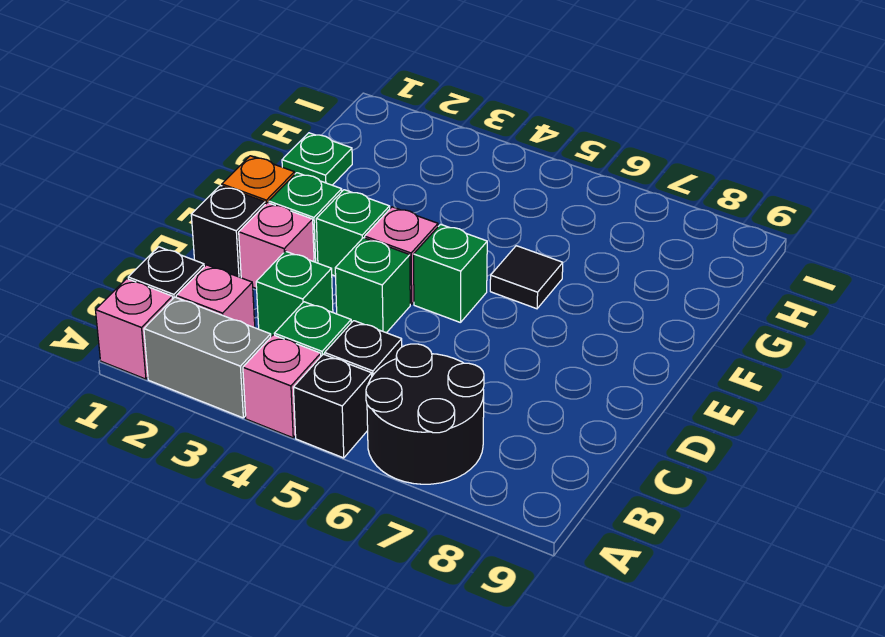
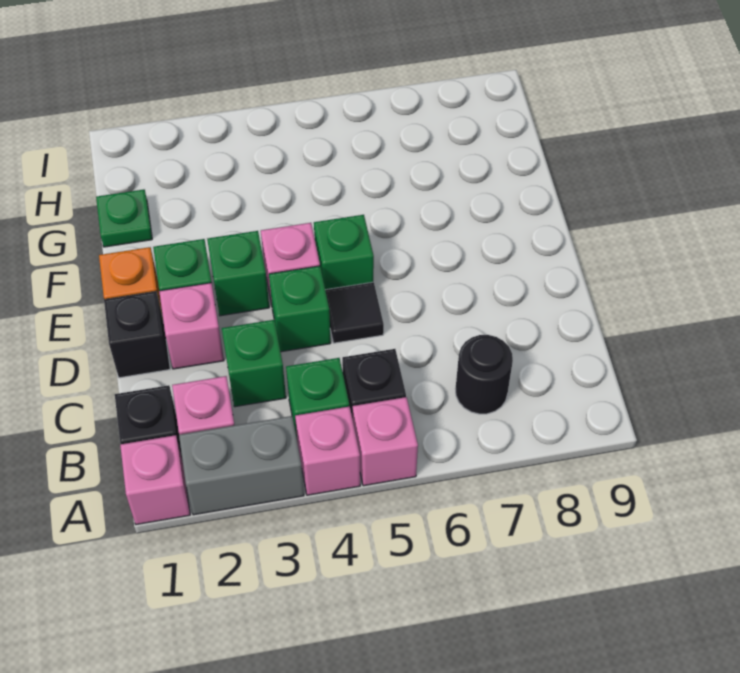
black brick A5 level 1 -> pink brick A5 level 1
black round brick A6:B7 level 1 -> black round brick B7 level 1
black tile F6 level 1 -> black tile D5 level 1

